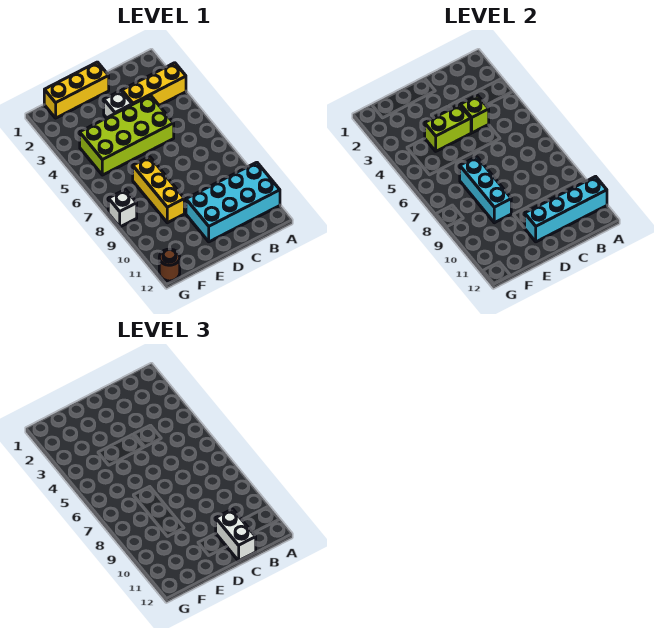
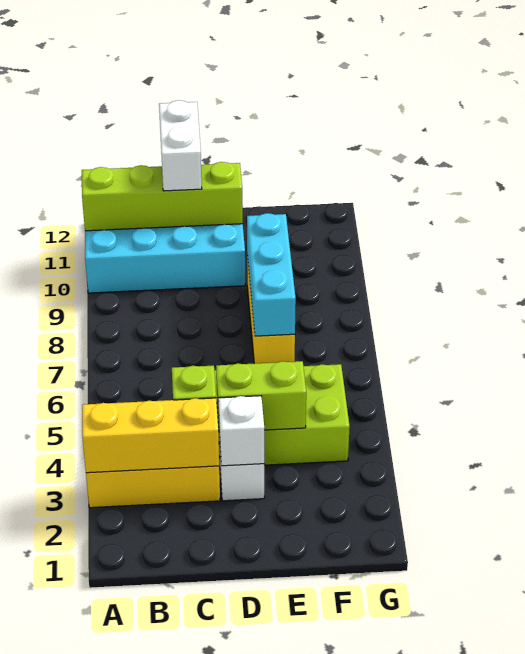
cyan brick A11:D11 level 2 -> lime brick A11:D11 level 2
yellow brick D1:F1 level 1 -> yellow brick A3:C3 level 2
white brick G8 level 1 -> white brick D3 level 2
brown round brick G12 level 1 -> none

